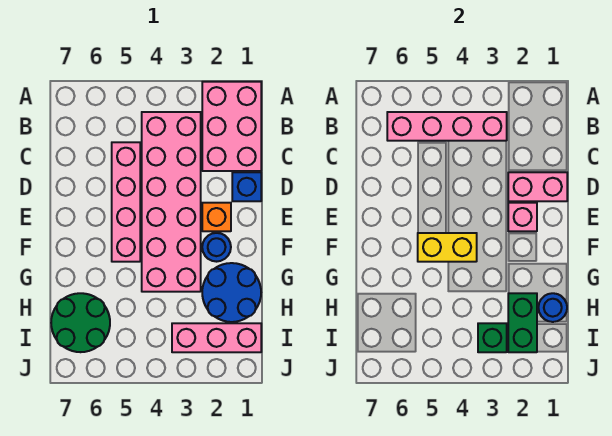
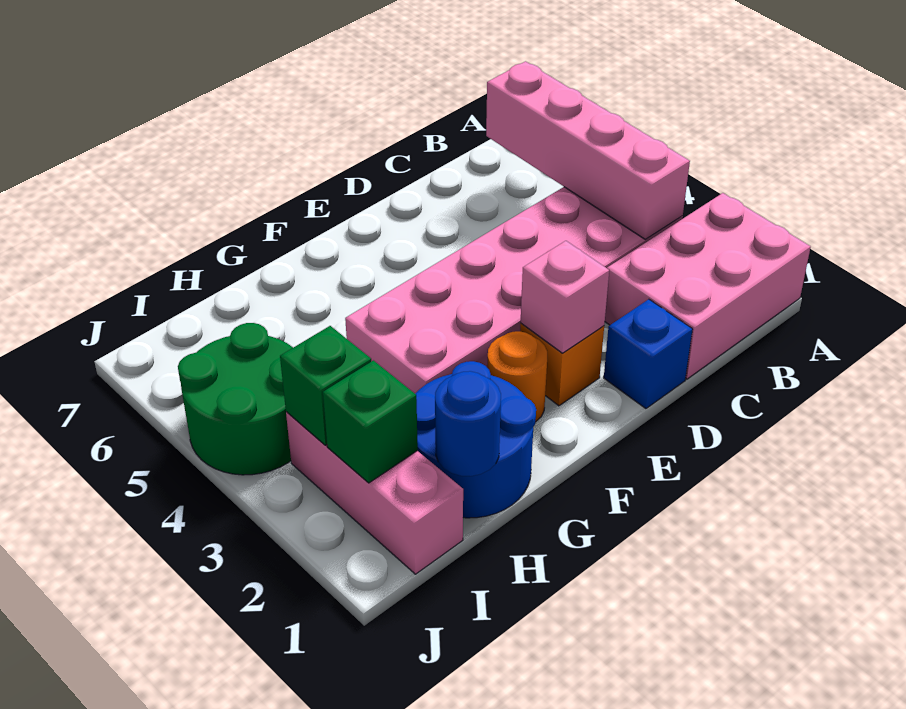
pink brick C5:F5 level 1 -> none
pink brick D1:D2 level 2 -> none
blue round brick F2 level 1 -> orange round brick F2 level 1
yellow brick F4:F5 level 2 -> none
green brick H2:I2 level 2 -> green brick I2 level 2
green round brick H6:I7 level 1 -> green round brick I4:J5 level 1

